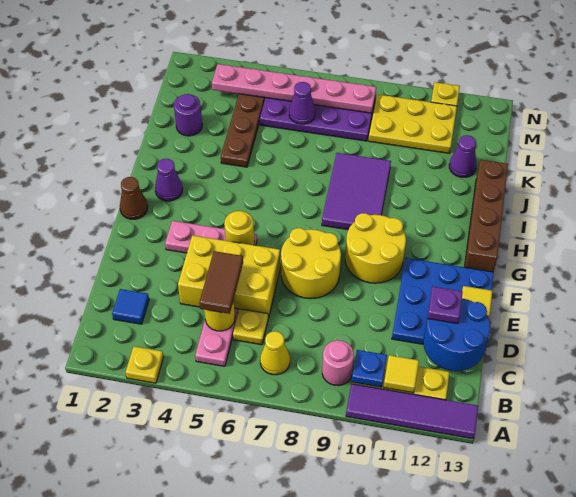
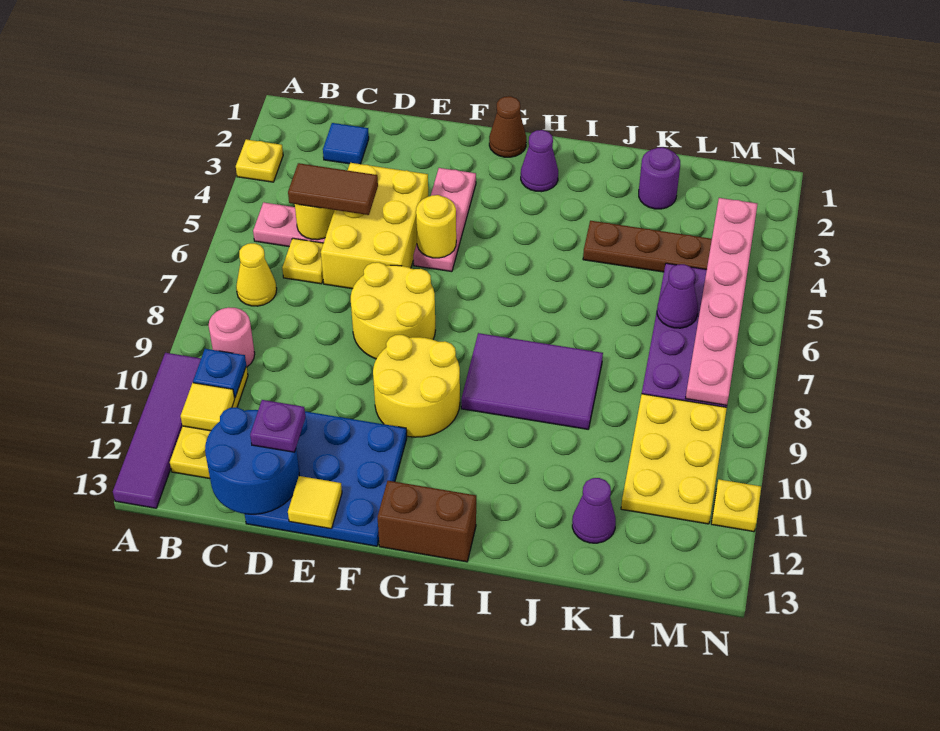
brown brick G13:J13 level 1 -> brown brick G13:H13 level 1

